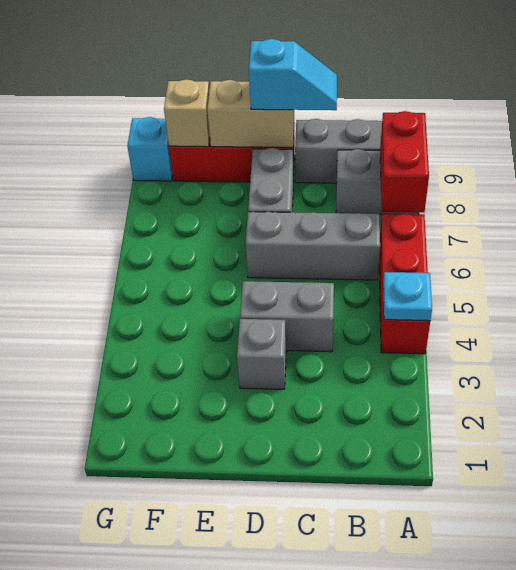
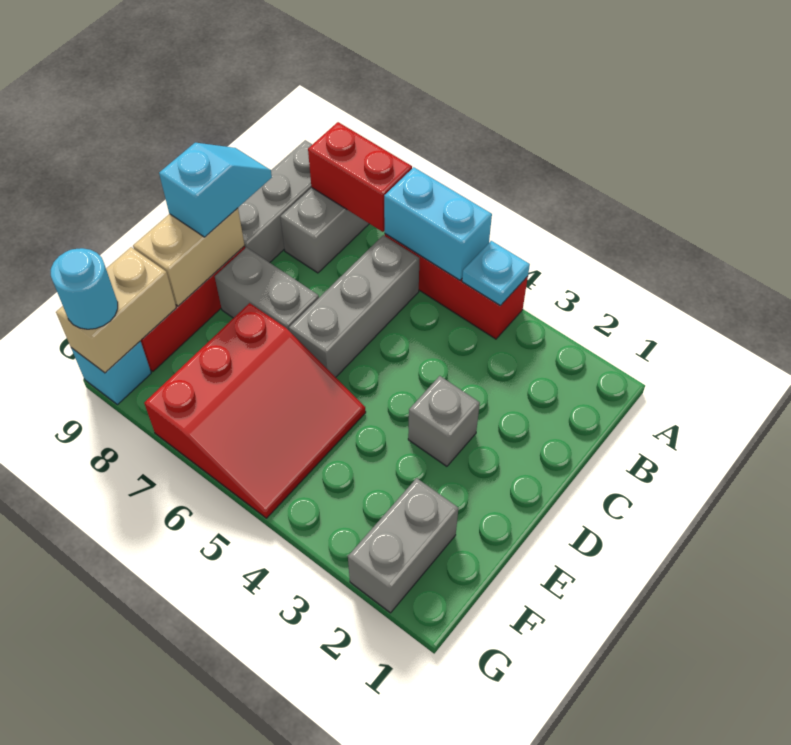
none -> cyan brick A5:A6 level 2
grey brick C4:D4 level 1 -> grey brick F2:G2 level 1
none -> red slope E5:G7 level 1 top 7
tan brick F9 level 2 -> tan brick F9:G9 level 2
none -> cyan round brick G9 level 3

